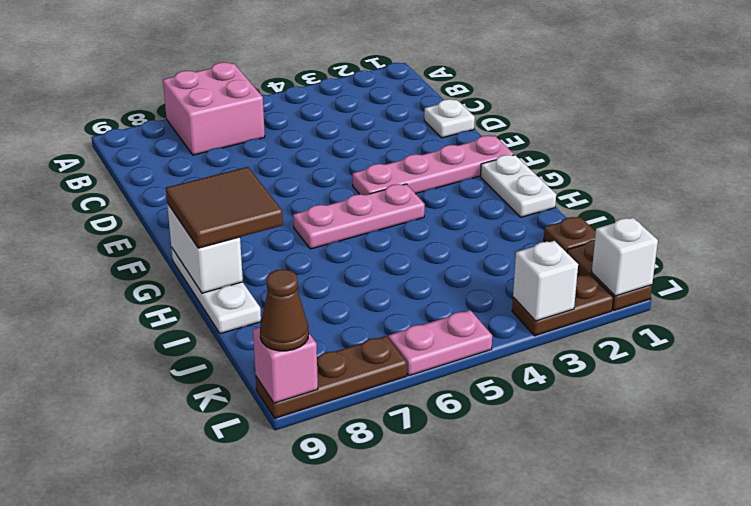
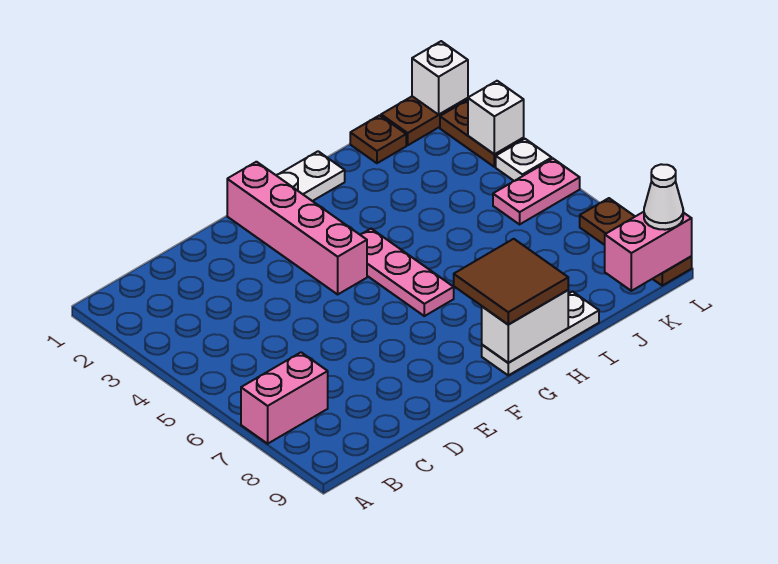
pink brick A6:B7 level 1 -> pink brick A7:B7 level 1
white plate D1 level 1 -> white plate L4 level 1
pink plate F1:F4 level 1 -> pink brick F1:F4 level 1
pink plate L5:L6 level 1 -> pink plate K5:L5 level 1
pink brick L9 level 2 -> pink brick K9:L9 level 2
brown cone L9 level 3 -> white cone L9 level 3

